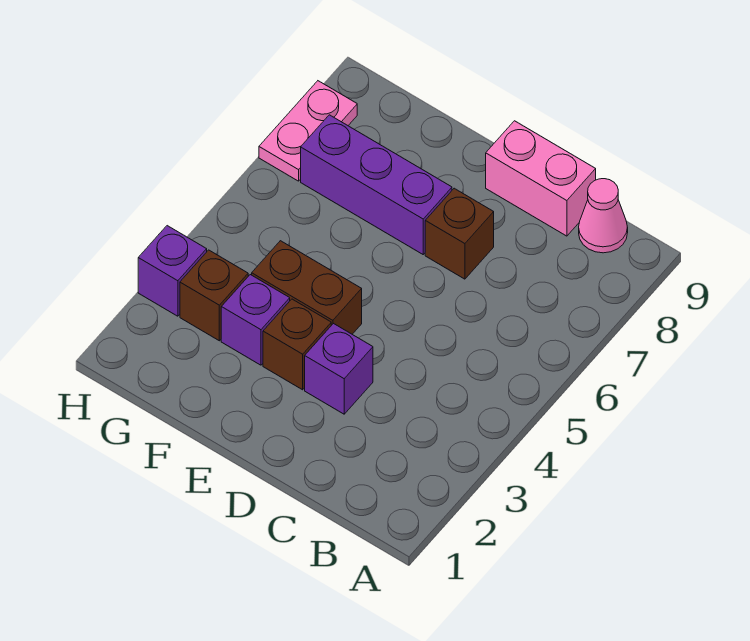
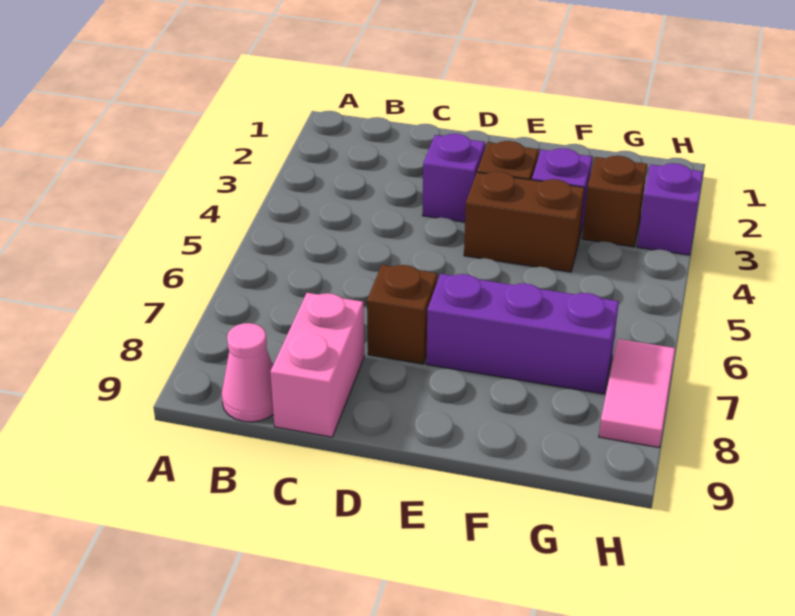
pink brick C9:D9 level 1 -> pink brick C8:C9 level 1
pink plate H7:H8 level 1 -> pink tile H7:H8 level 1

